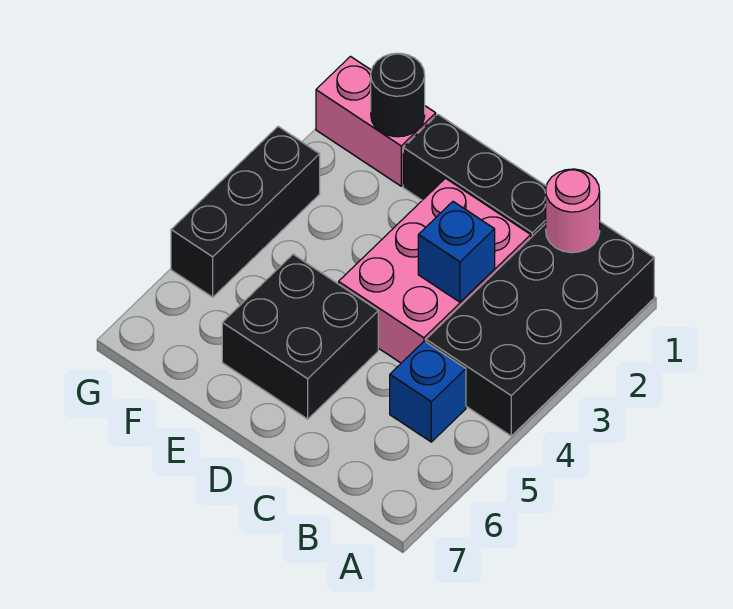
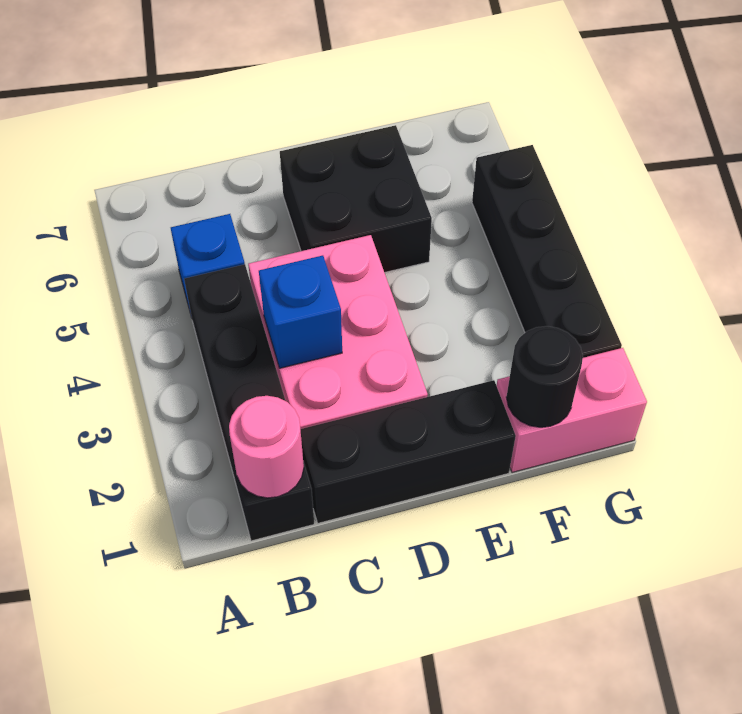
black brick A1:B4 level 1 -> black brick B1:B4 level 1
black brick G3:G5 level 1 -> black brick G2:G5 level 1

